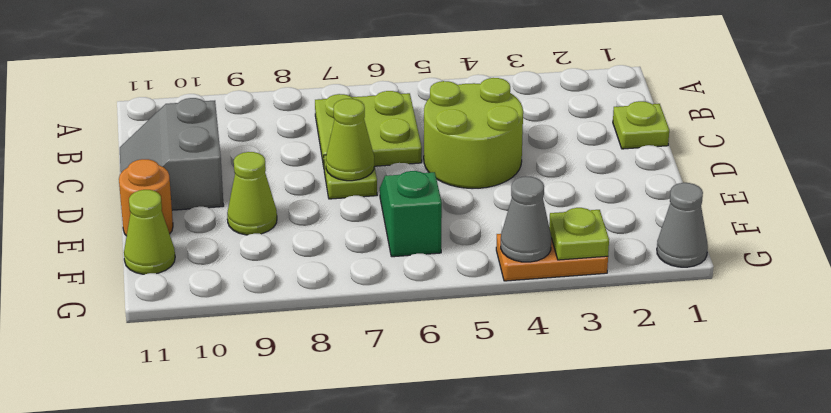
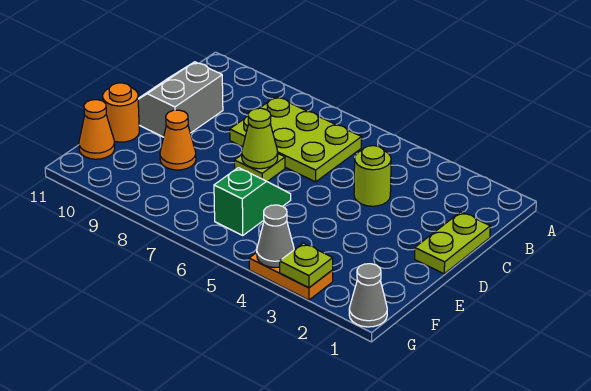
lime plate B6:C7 level 1 -> lime plate B6:C8 level 1
lime plate C1 level 1 -> lime plate C1:D1 level 1
lime round brick C4:D5 level 1 -> lime round brick C4 level 1
lime cone E9 level 1 -> orange cone E9 level 1
lime cone F11 level 1 -> orange cone F11 level 1

